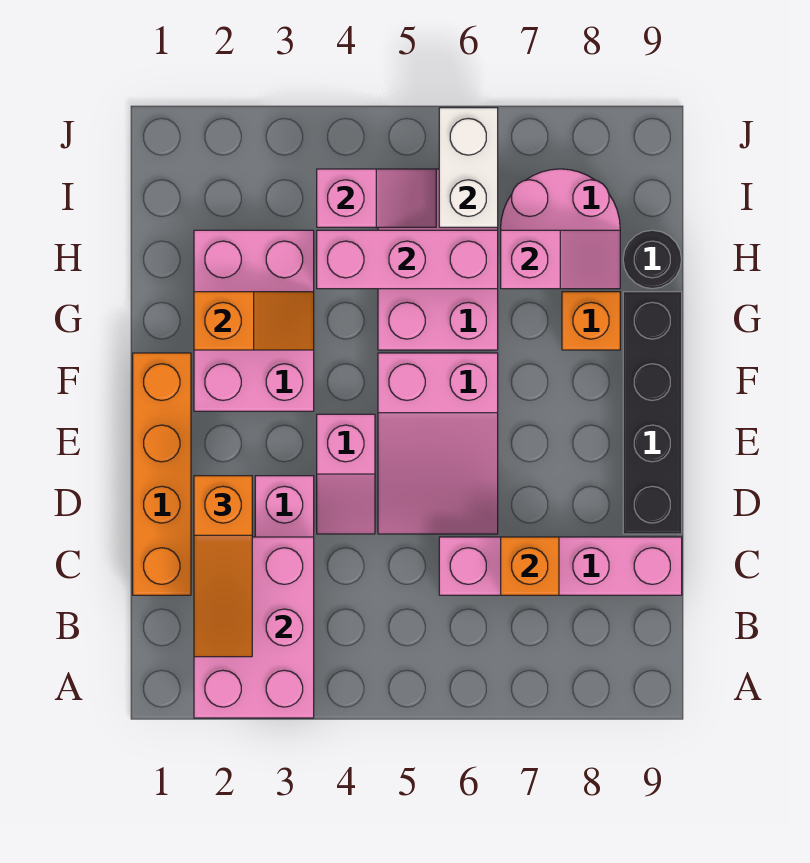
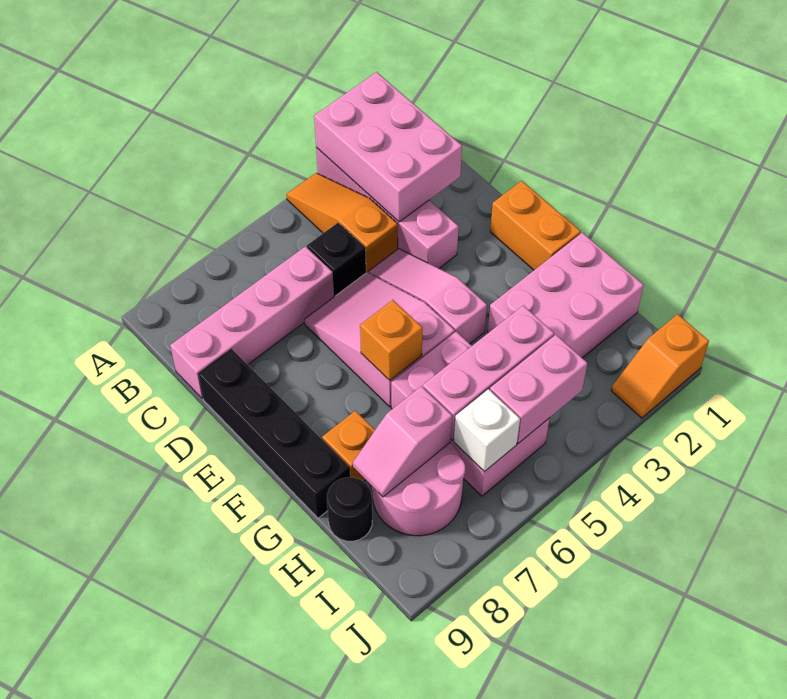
orange slope B2:D2 level 3 top D -> orange slope A4:C4 level 1 top C
orange brick C1:F1 level 1 -> orange brick E1:F1 level 1
none -> black brick C5 level 1
orange brick C7 level 2 -> orange brick F6 level 2
pink slope D4:E4 level 1 top E -> pink slope D4:F4 level 1 top F
pink brick F2:H3 level 1 -> pink brick G1:H3 level 1
orange slope G2:G3 level 2 top 2 -> orange slope J1:J2 level 1 top 1
pink slope I4:I5 level 2 top 4 -> pink brick I4:I5 level 2
white brick I6:J6 level 2 -> white brick I6 level 2

